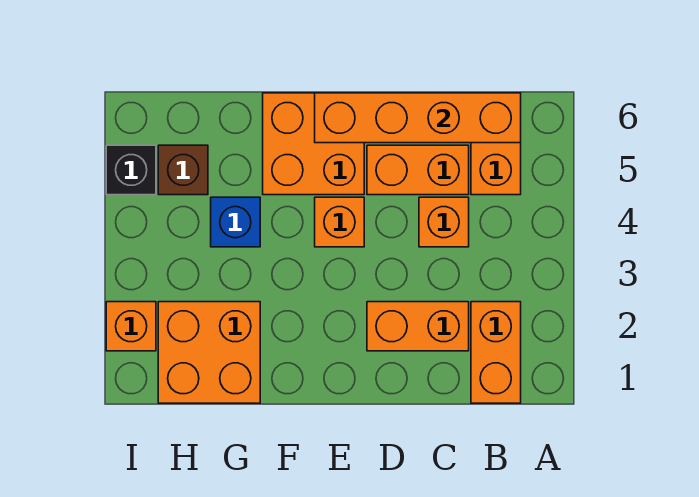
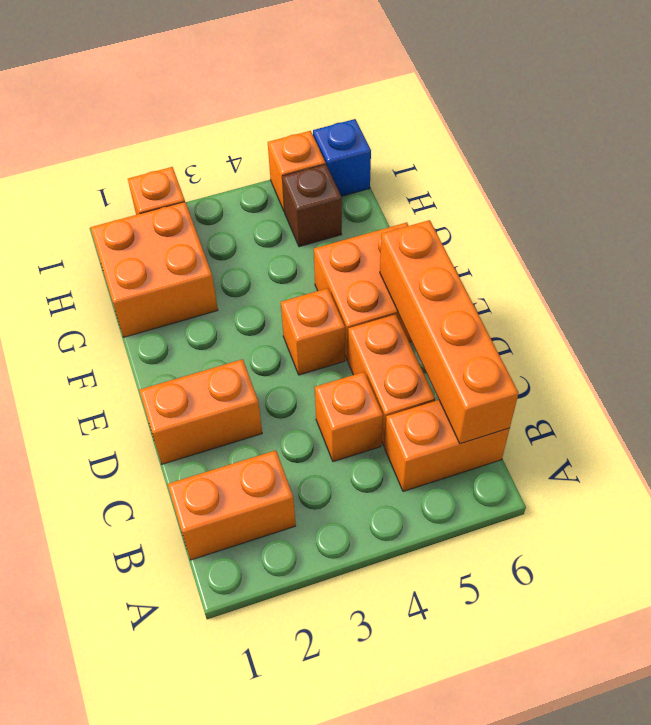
orange brick C2:D2 level 1 -> orange brick D1:D2 level 1
blue brick G4 level 1 -> blue brick I6 level 1
black brick I5 level 1 -> orange brick I5 level 1

